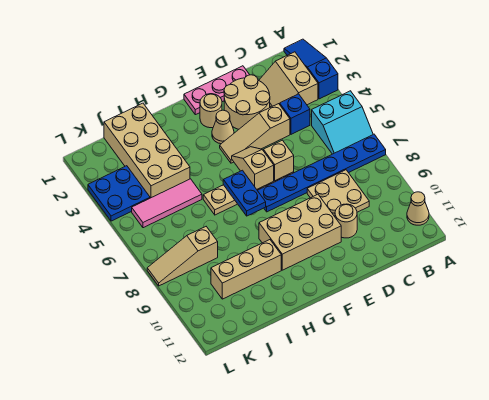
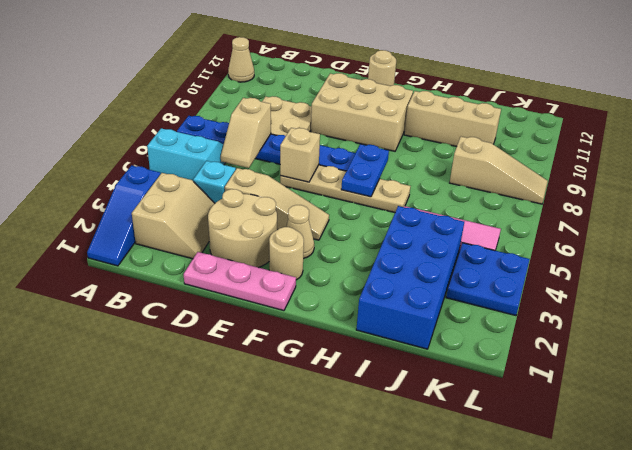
blue brick C4 level 1 -> cyan brick C4 level 1
tan round brick D10 level 1 -> tan round brick F12 level 1
tan slope F5:F6 level 2 top 6 -> tan slope C6:C7 level 2 top 7
tan brick I1:J4 level 1 -> blue brick I1:J4 level 1

